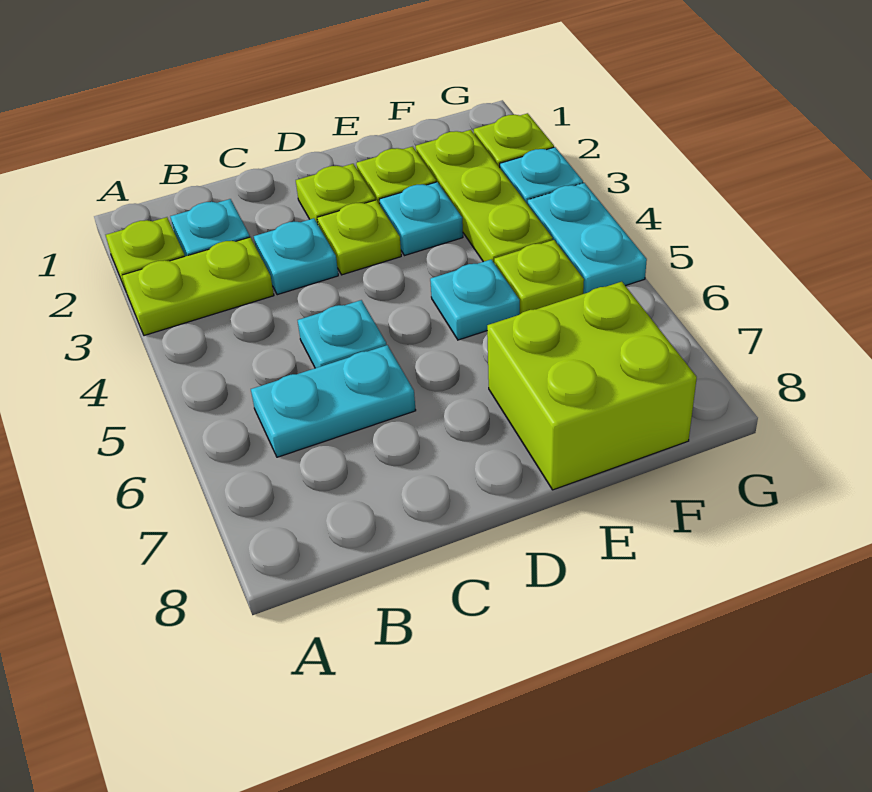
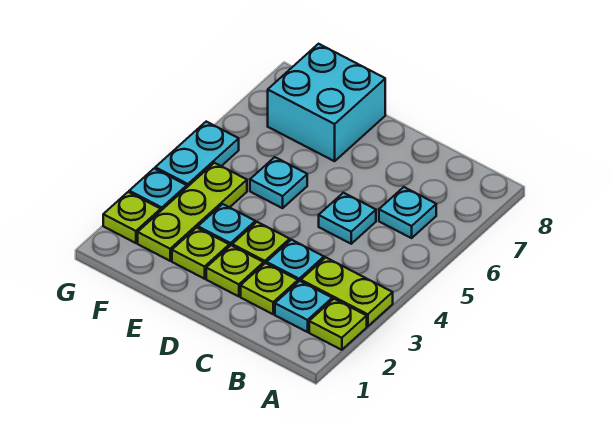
cyan plate B6:C6 level 1 -> cyan plate B6 level 1
lime brick E7:F8 level 1 -> cyan brick E7:F8 level 1
lime plate F5 level 1 -> lime plate C2 level 1

